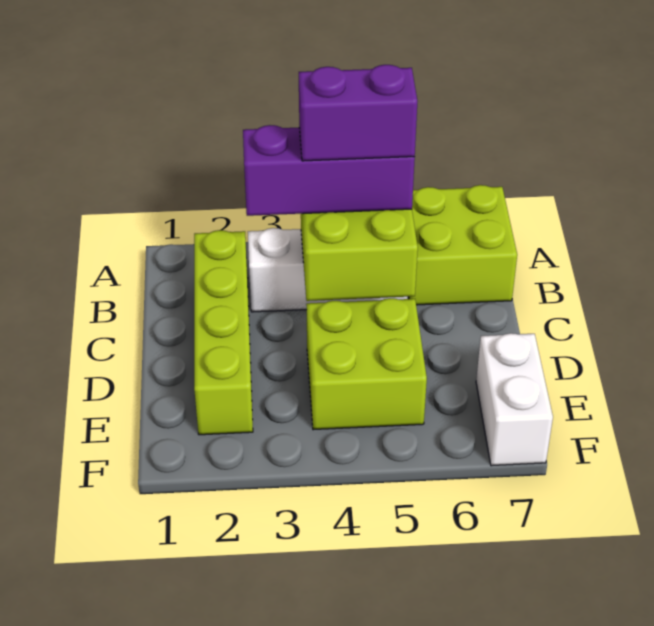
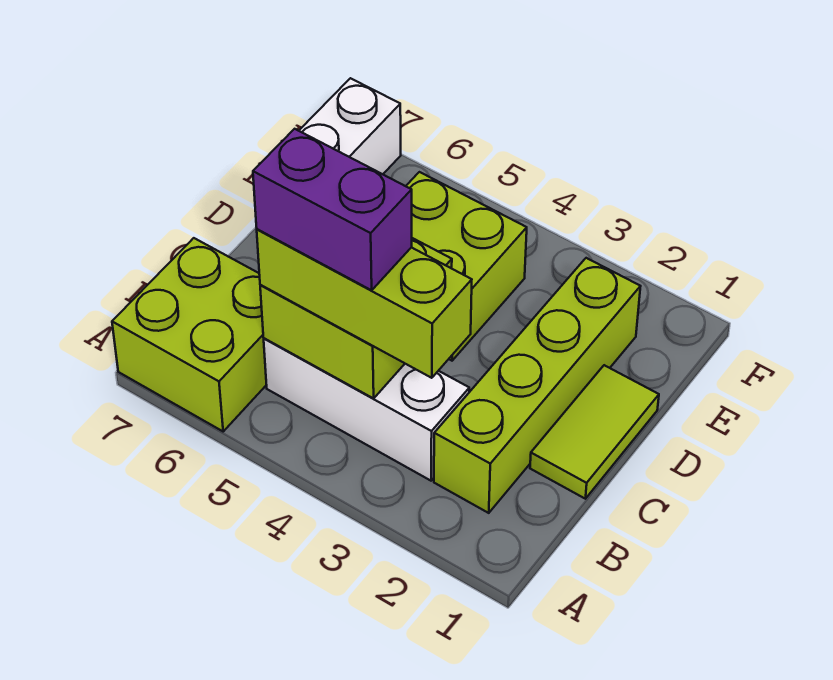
purple brick B3:B5 level 3 -> lime brick B3:B5 level 3
none -> lime tile C1:D1 level 1

